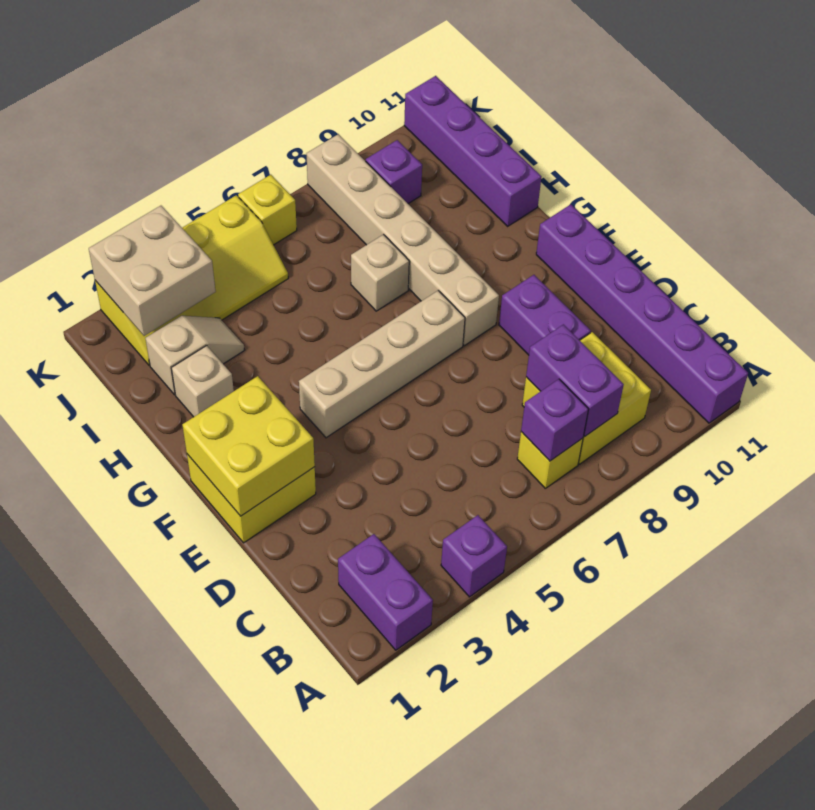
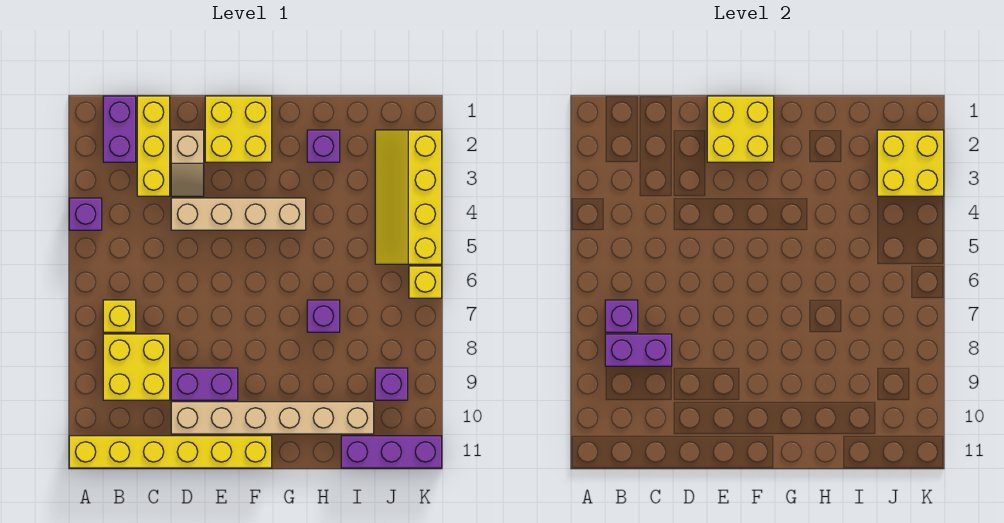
purple brick A2:B2 level 1 -> purple brick B1:B2 level 1
purple brick A11:F11 level 1 -> yellow brick A11:F11 level 1
none -> yellow brick C1:C3 level 1
tan brick F4:F7 level 1 -> tan brick D4:G4 level 1
tan brick F8:K8 level 1 -> tan brick D10:I10 level 1
tan brick H2 level 1 -> purple brick H2 level 1
tan brick H7 level 1 -> purple brick H7 level 1
purple brick H11:K11 level 1 -> purple brick I11:K11 level 1
tan slope I2:I3 level 1 top 2 -> tan slope D2:D3 level 1 top 2
tan brick J2:K3 level 2 -> yellow brick J2:K3 level 2

